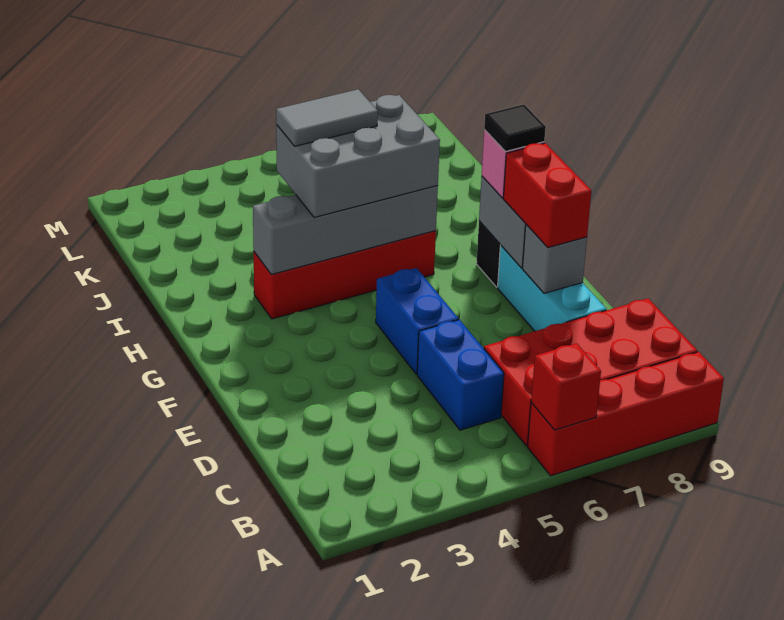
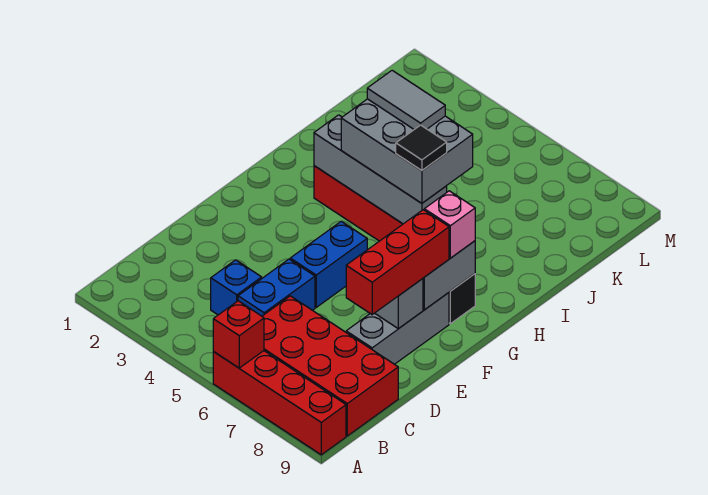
none -> blue brick C4 level 1
cyan brick D8:F8 level 1 -> grey brick D8:F8 level 1
red brick E8:F8 level 3 -> red brick D8:F8 level 3
black tile G8 level 4 -> black tile H6 level 4

